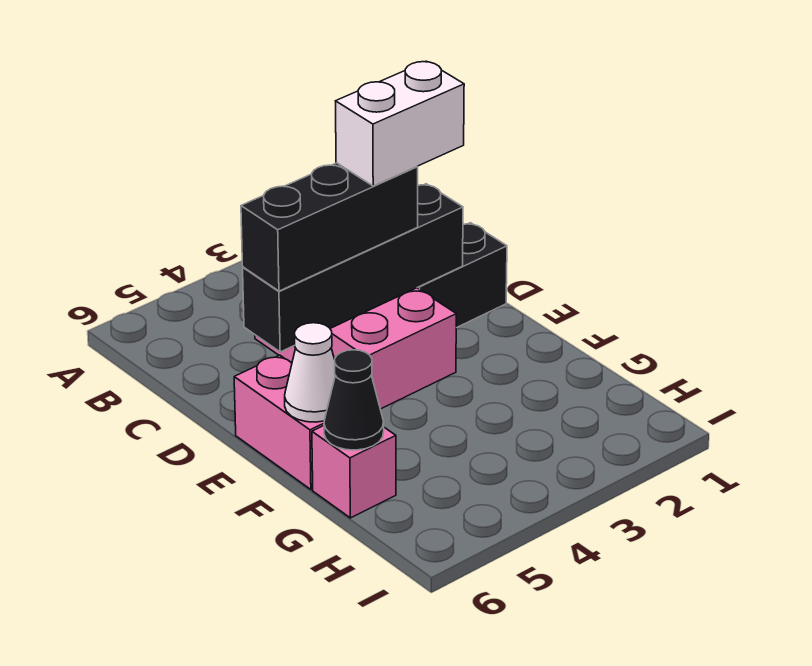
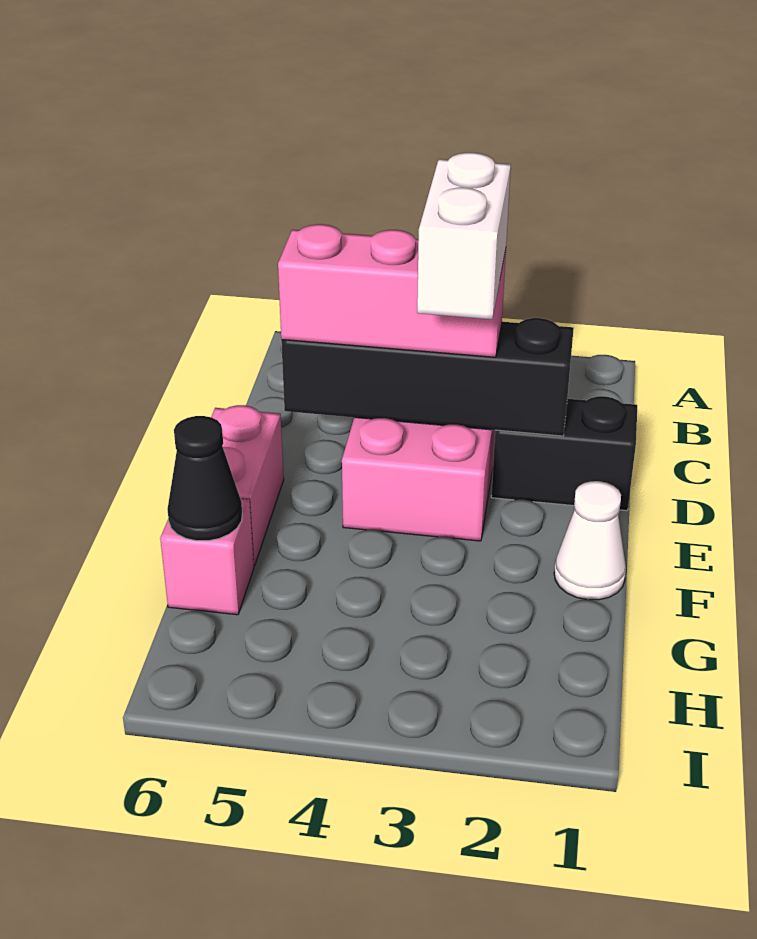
white brick D2:D3 level 4 -> white brick D3:E3 level 4
black brick D3:D5 level 3 -> pink brick D3:D5 level 3
white cone F6 level 2 -> white cone F1 level 1

